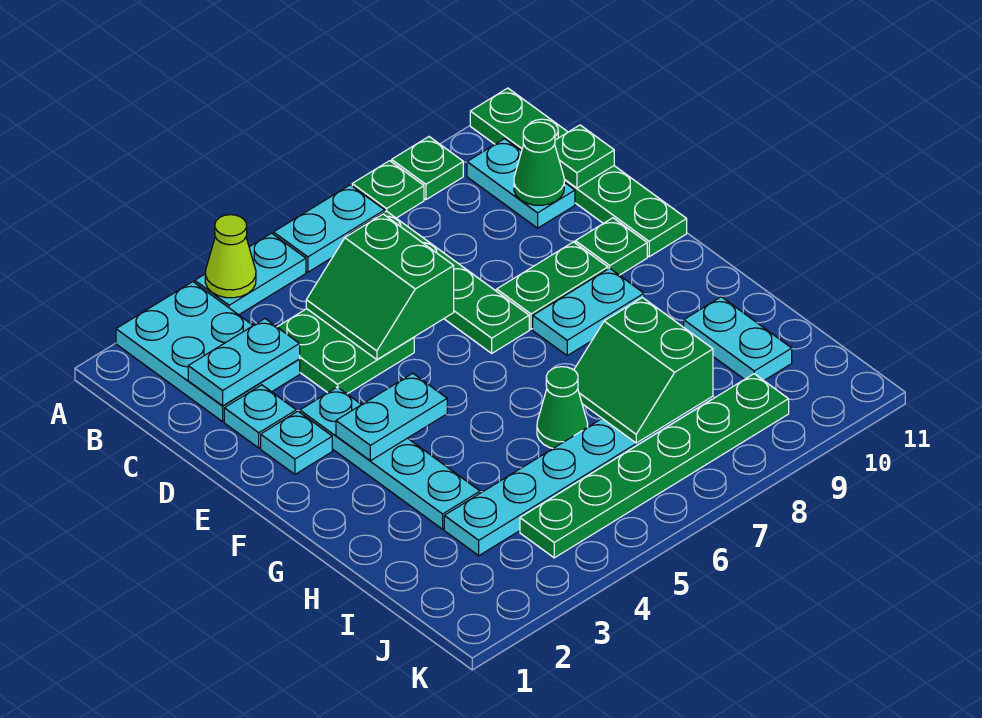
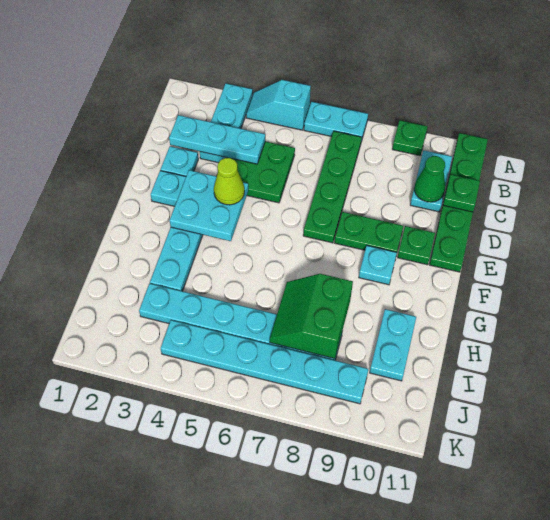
cyan plate A2:C3 level 1 -> cyan plate A3:C3 level 1
cyan plate A4:A5 level 1 -> cyan slope A4:A5 level 1 top 5
lime cone A4 level 2 -> lime cone E4 level 3
green plate A8 level 1 -> none
cyan plate C2:C3 level 2 -> cyan plate C2:C4 level 2
green slope C5:D6 level 2 top 6 -> none
cyan plate F3:F4 level 2 -> cyan plate E3:F4 level 2
cyan plate F8:F9 level 1 -> cyan plate F9 level 1
green cone H6 level 1 -> none
green plate J4:J9 level 1 -> cyan plate J4:J9 level 1

